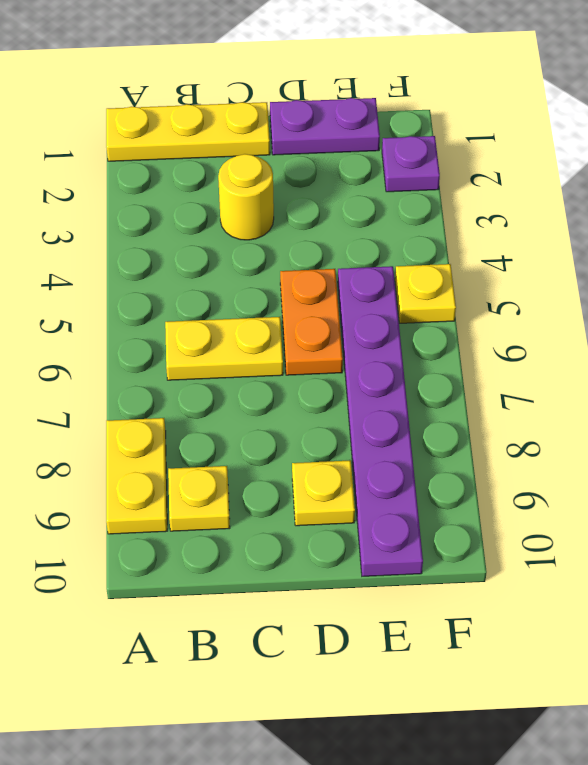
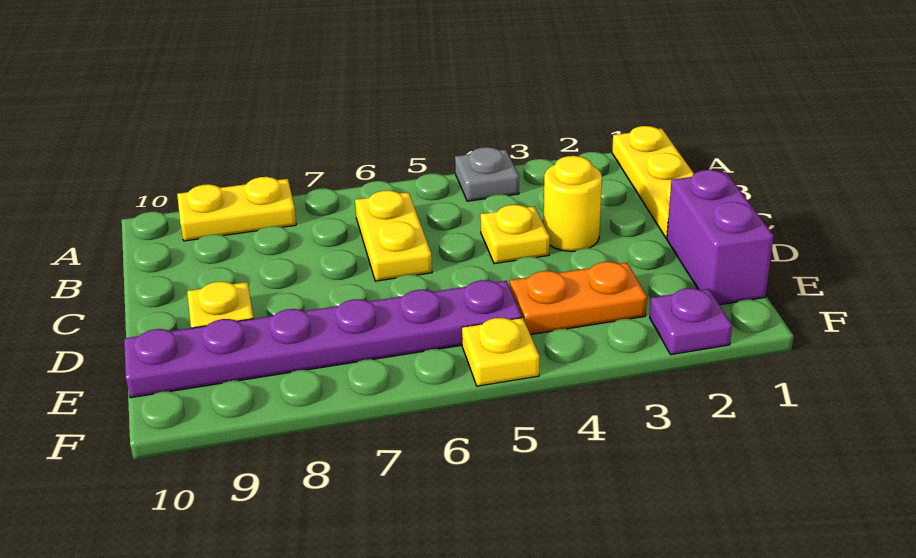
none -> grey plate A4 level 1
yellow plate B9 level 1 -> yellow plate C4 level 1
purple plate D1:E1 level 1 -> purple brick D1:E1 level 1
orange plate D5:D6 level 1 -> orange plate E3:E4 level 1

